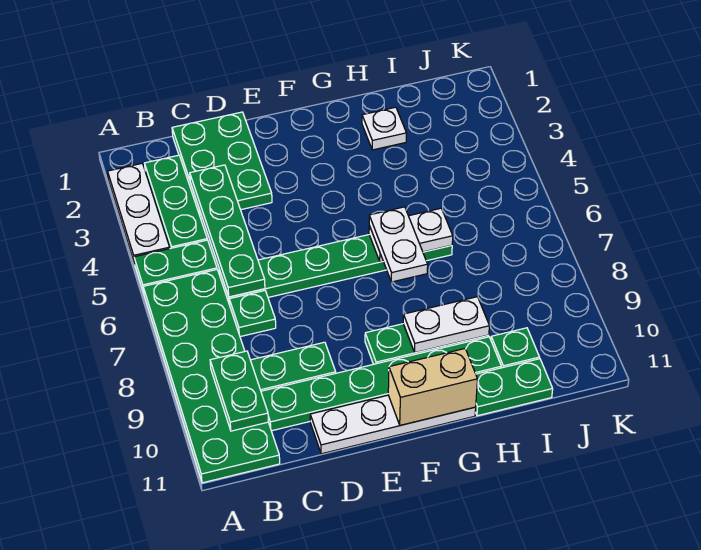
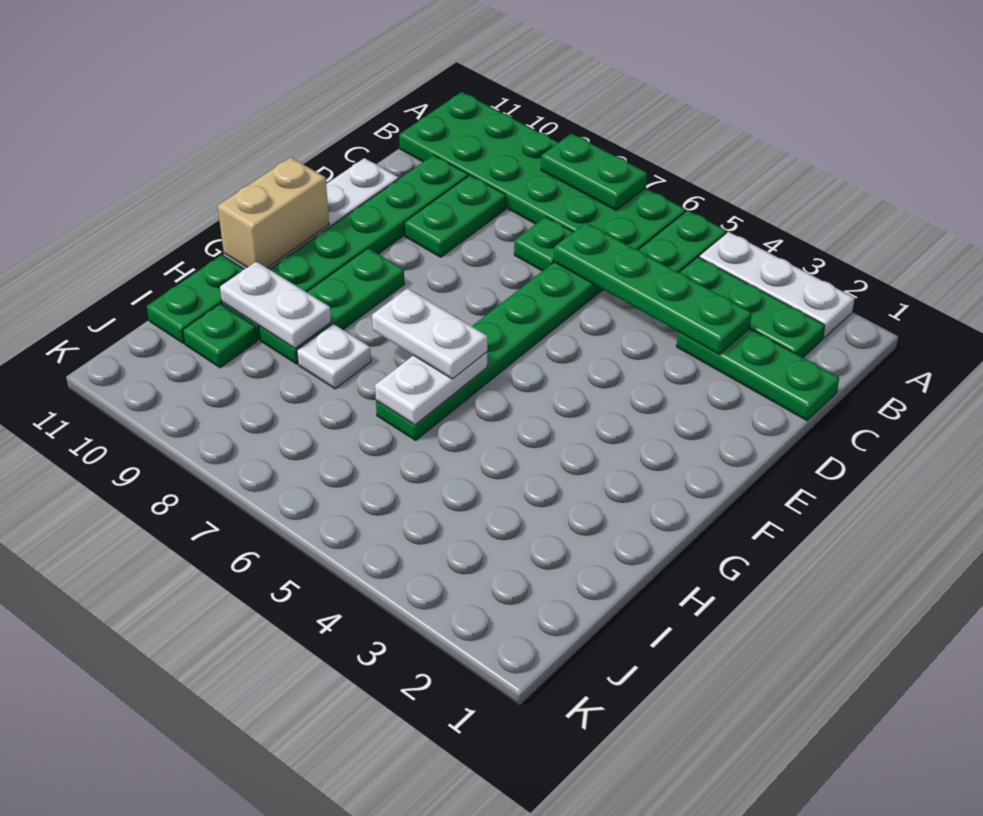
green plate B9:B10 level 2 -> green plate A7:A8 level 2
green plate C1:D3 level 1 -> green plate C1:C3 level 1
white plate G9:H9 level 2 -> white plate H9:H10 level 2
white plate H2 level 1 -> white plate H8 level 1

